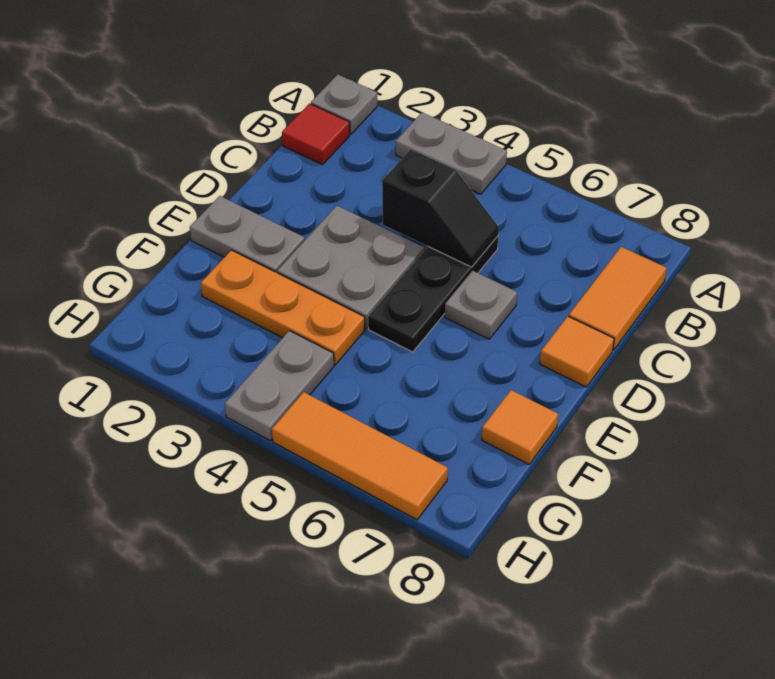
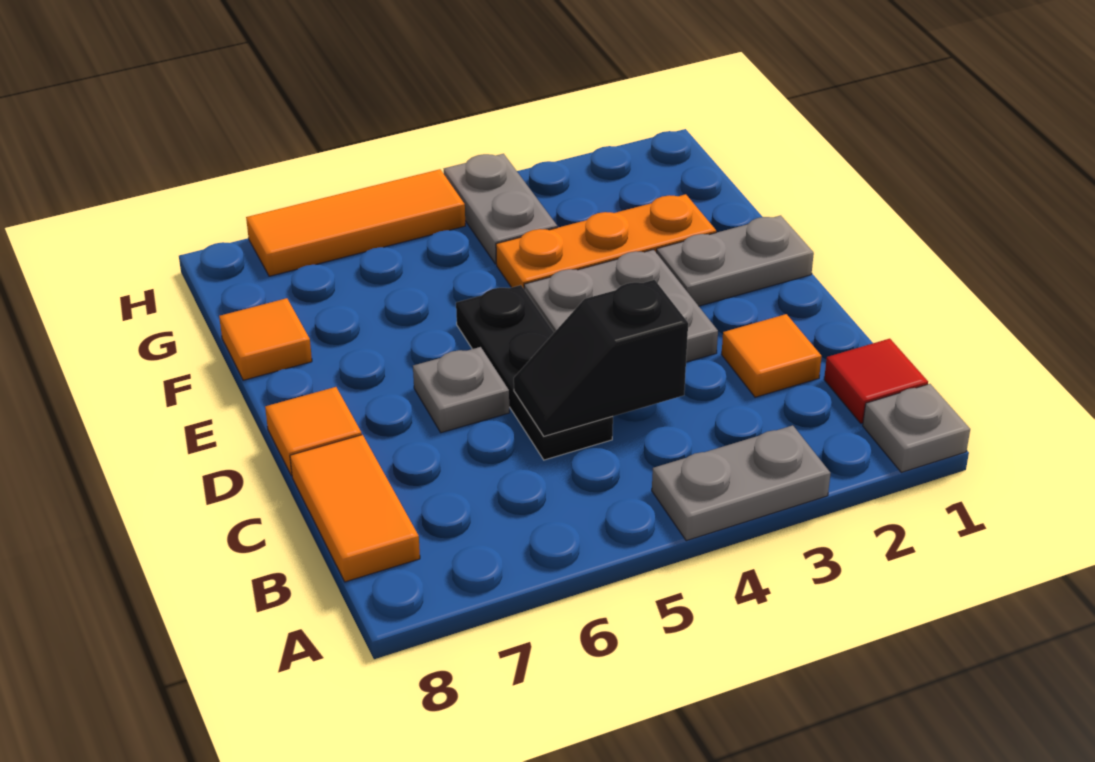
none -> orange tile C2 level 1

